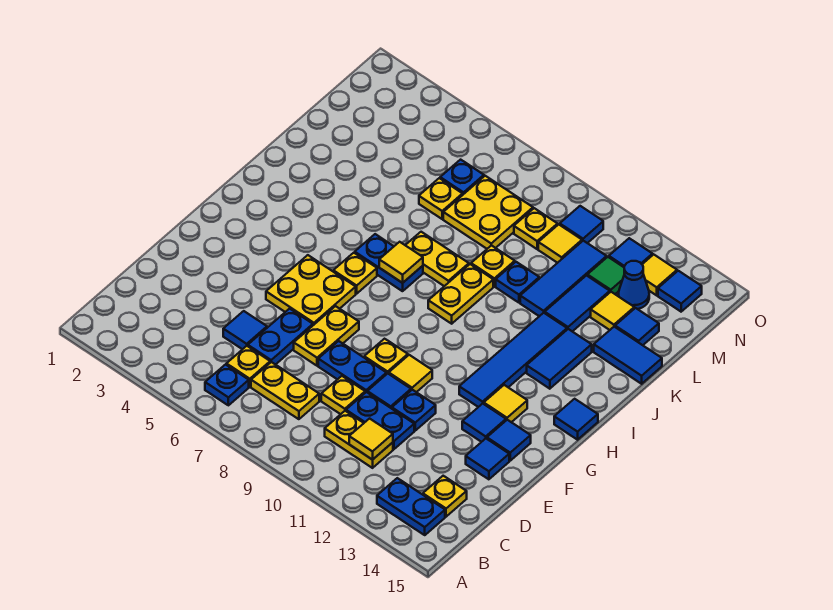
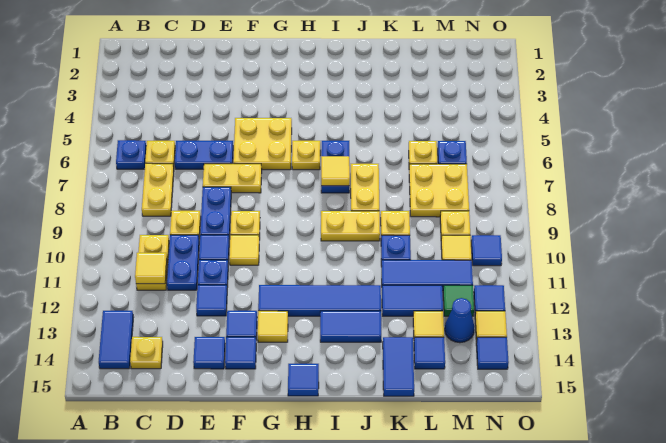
blue plate B13:B14 level 1 -> blue tile B13:B14 level 1
blue tile D5 level 1 -> blue tile E12 level 1

